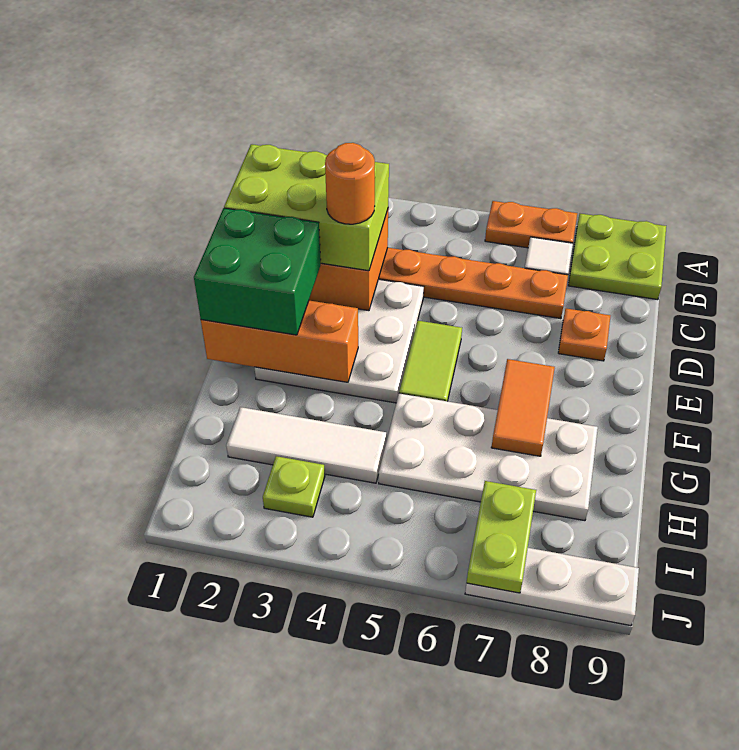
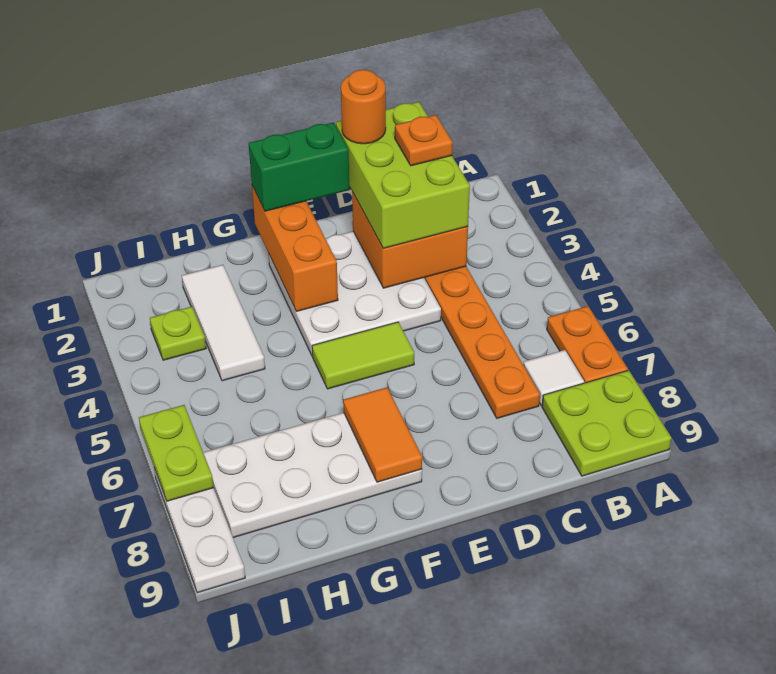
orange round brick D3 level 4 -> orange round brick D1 level 4
orange plate D8 level 1 -> orange plate C2 level 4
green brick E1:F2 level 3 -> green brick E1:F1 level 3
orange tile F7:G7 level 2 -> orange tile F7:F8 level 2
white plate G5:H8 level 1 -> white plate F7:I8 level 1
lime plate I7:J7 level 2 -> lime plate J6:J7 level 2

